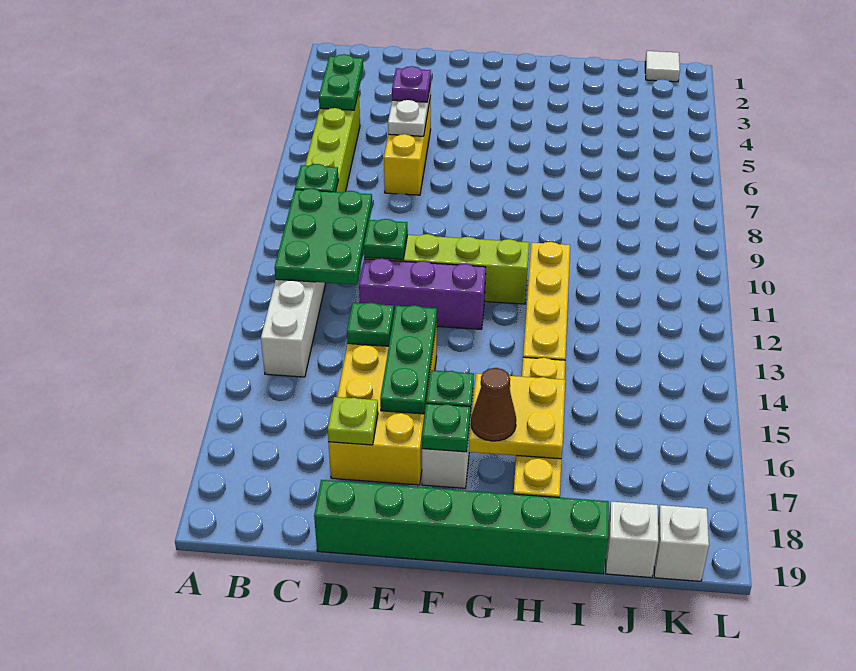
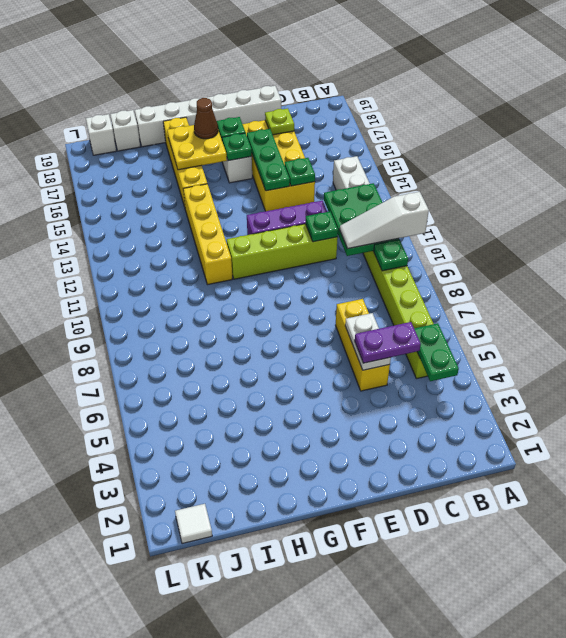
none -> white slope A10:C10 level 3 top A
purple plate D5 level 3 -> purple plate C5:D5 level 3
green brick D19:I19 level 1 -> white brick D19:I19 level 1

